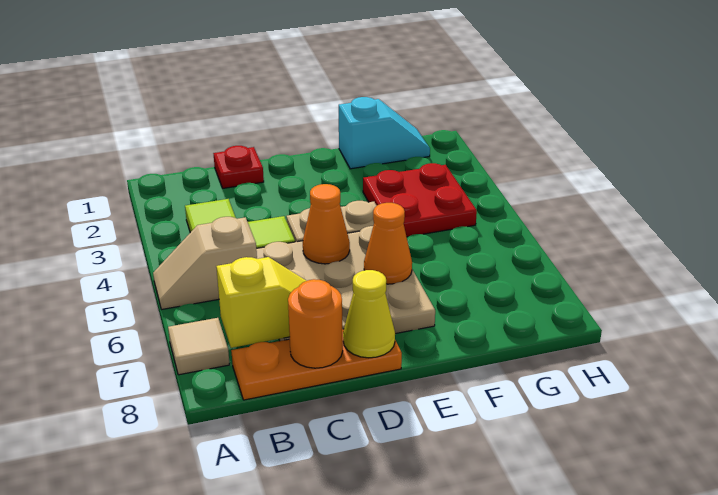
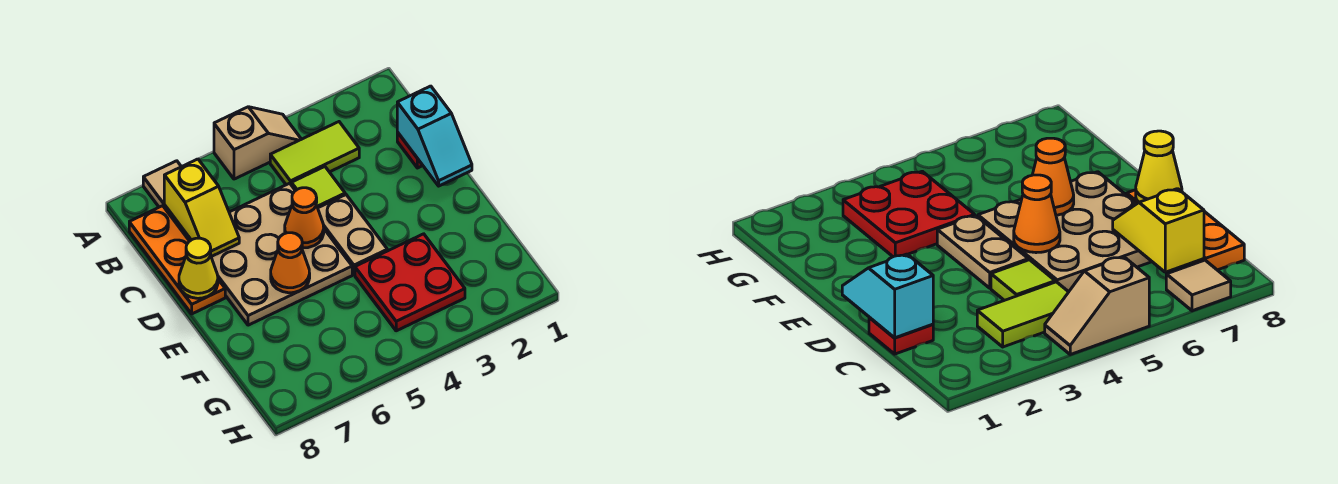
tan slope A5:B5 level 1 top B -> tan slope A4:A5 level 1 top 5
orange round brick C8 level 2 -> none
cyan slope F1:G1 level 1 top F -> cyan slope C1:D1 level 2 top C

